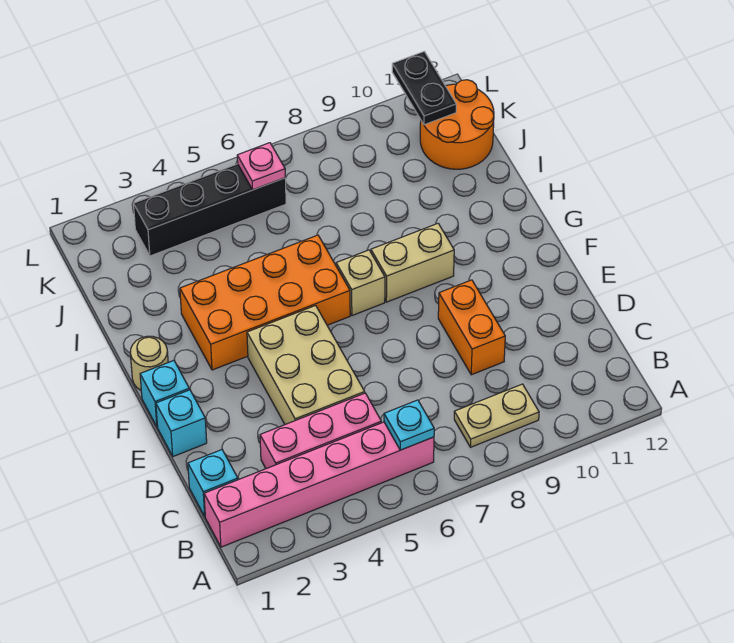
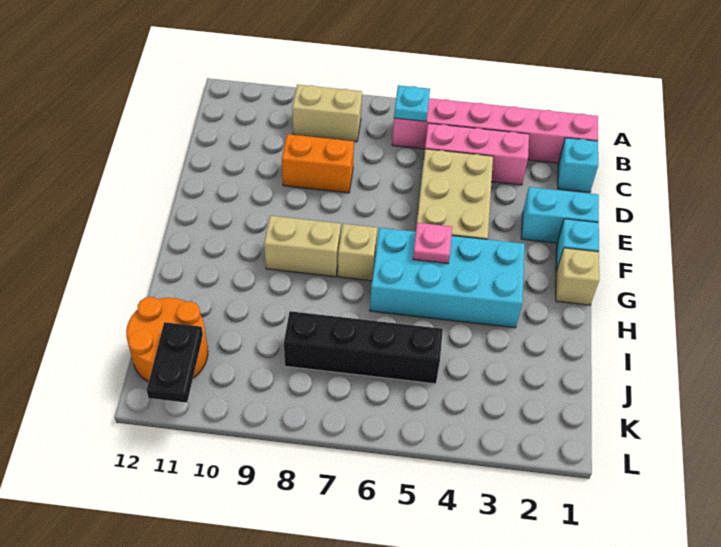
tan plate B8:B9 level 1 -> tan brick B8:B9 level 1
orange brick D9:E9 level 1 -> orange brick D8:D9 level 1
cyan brick E1 level 1 -> cyan brick E1:E2 level 1
tan round brick G1 level 1 -> tan brick G1 level 1
orange brick G3:H6 level 1 -> cyan brick G3:H6 level 1
black brick K3:K6 level 1 -> black brick J5:J8 level 1
pink plate K6 level 2 -> pink plate G5 level 2

